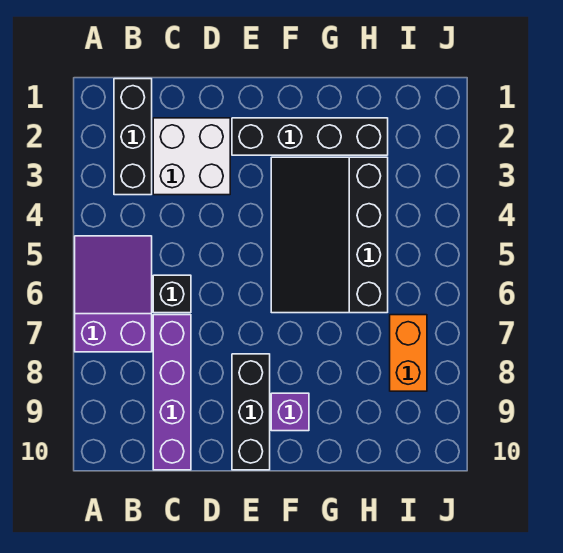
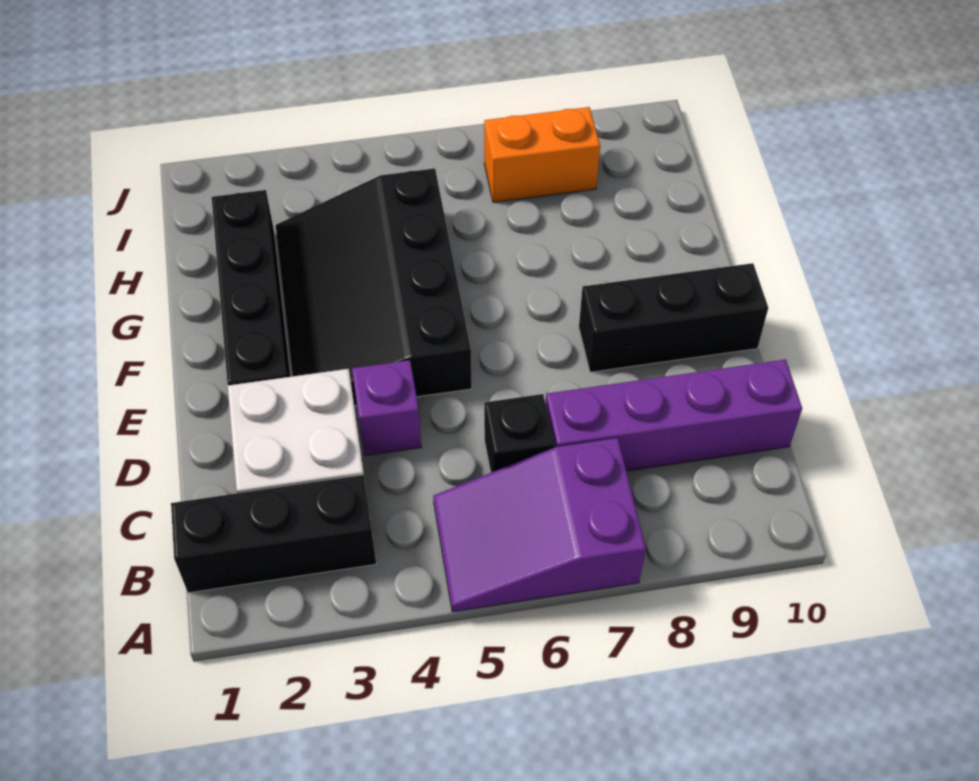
black slope F3:H6 level 1 top H -> black slope E3:H5 level 1 top 5
purple brick F9 level 1 -> purple brick D4 level 1

